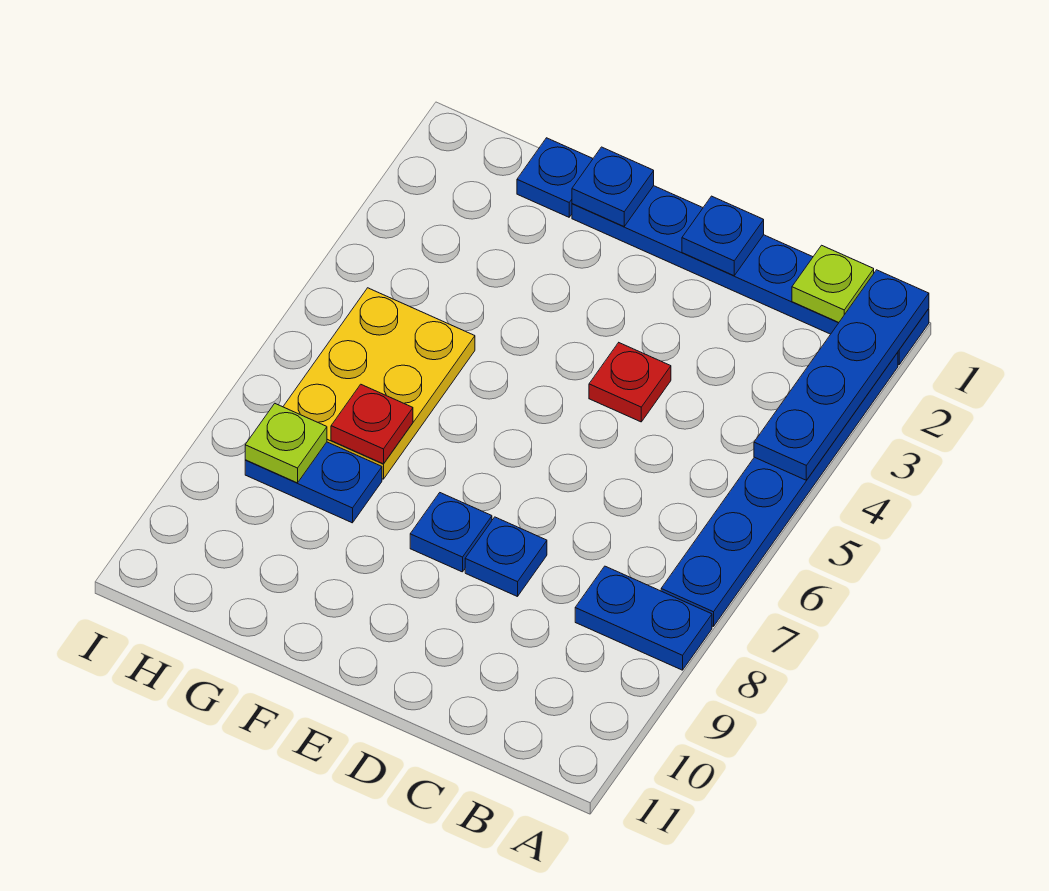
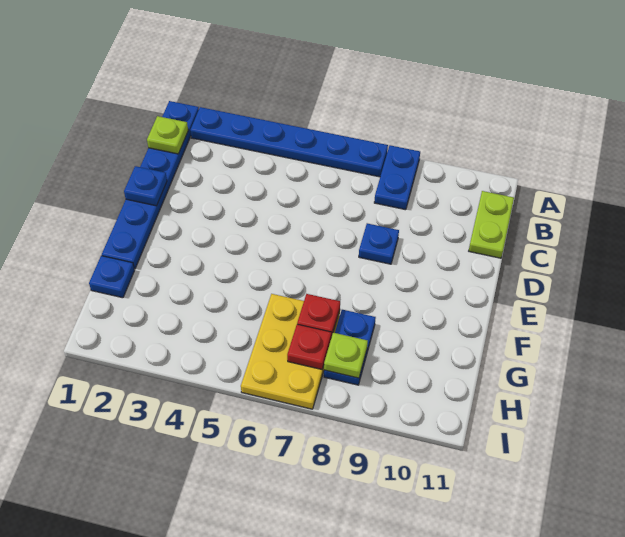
blue plate A1:A4 level 2 -> none
none -> lime plate B11:C11 level 1
red plate D4 level 1 -> red plate H7 level 2
blue plate E8 level 1 -> none
blue plate F1 level 2 -> none
yellow plate G5:H7 level 1 -> yellow plate G6:I7 level 1

